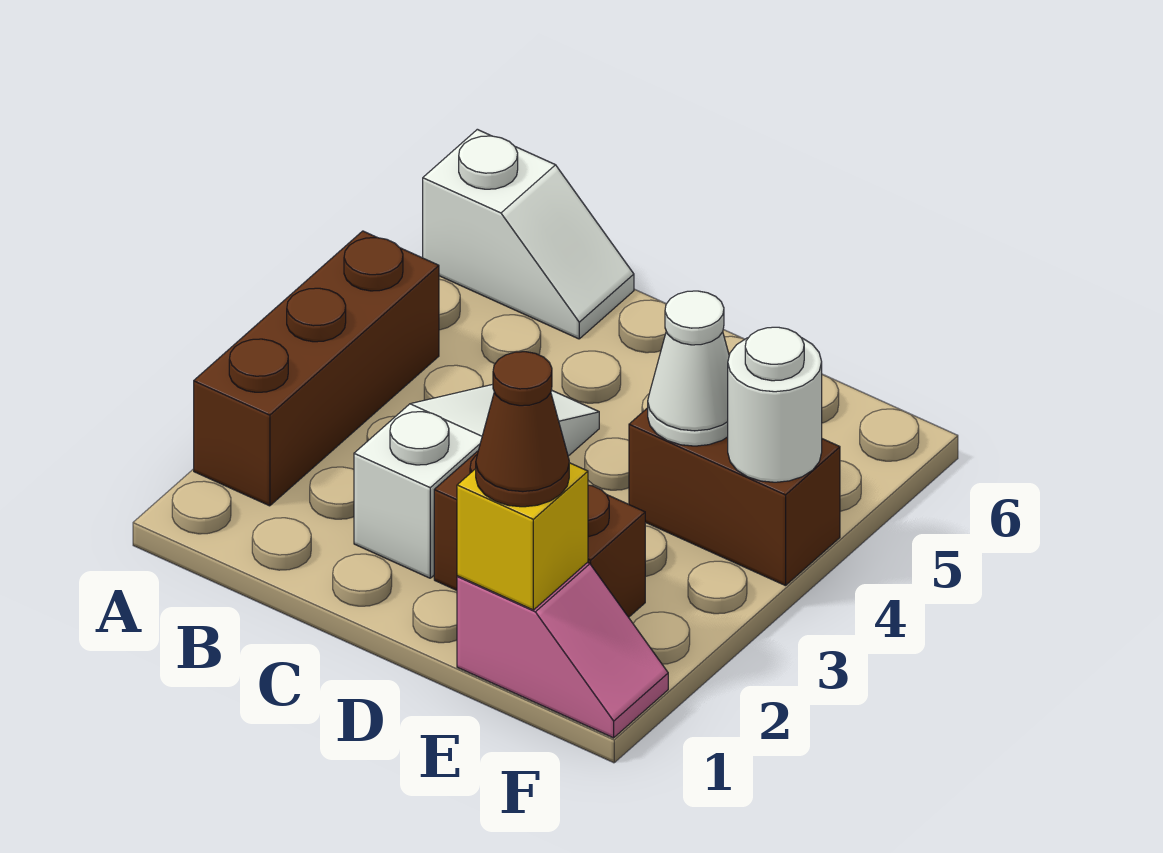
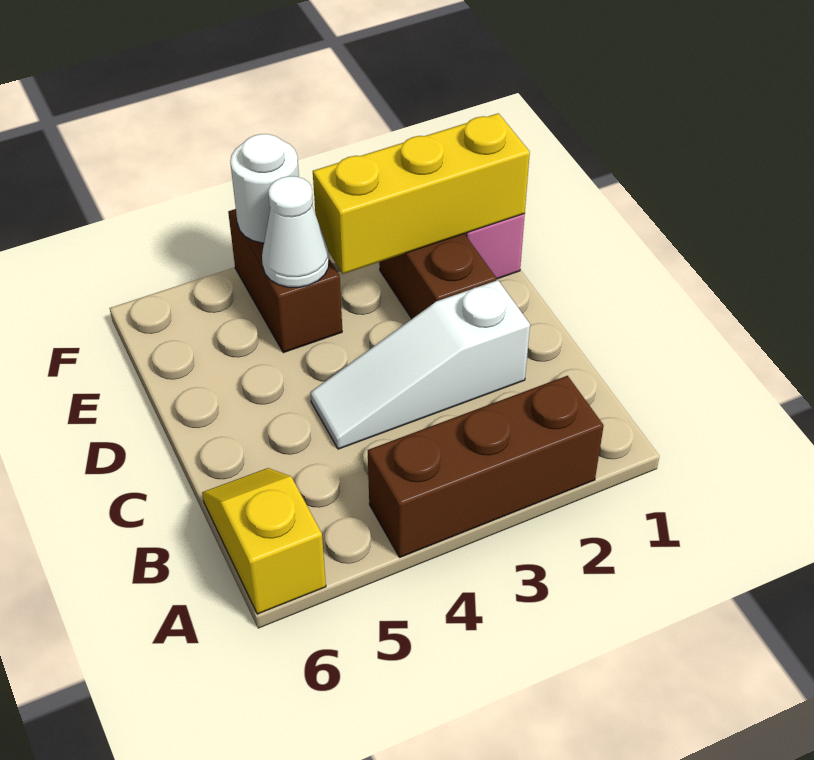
white slope A6:B6 level 1 top A -> yellow slope A6:B6 level 1 top A
yellow brick E1 level 2 -> yellow brick E1:E3 level 2
brown cone E1 level 3 -> none

